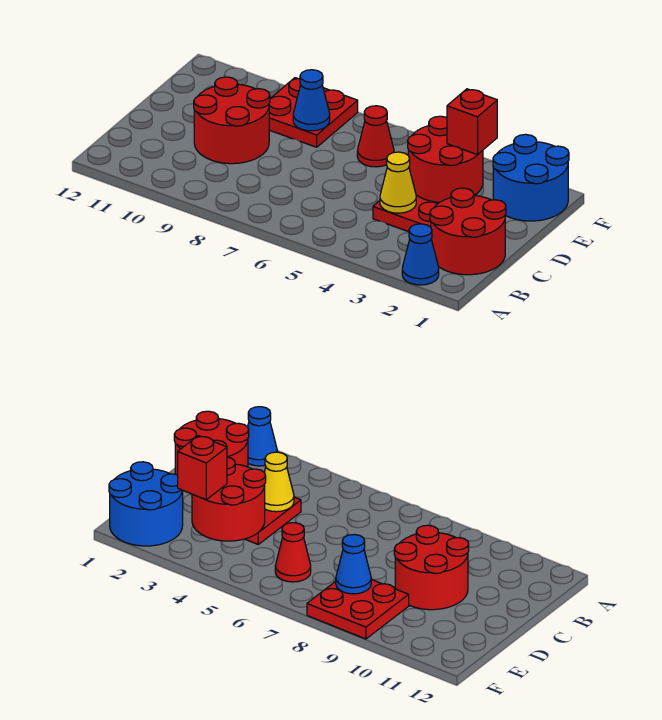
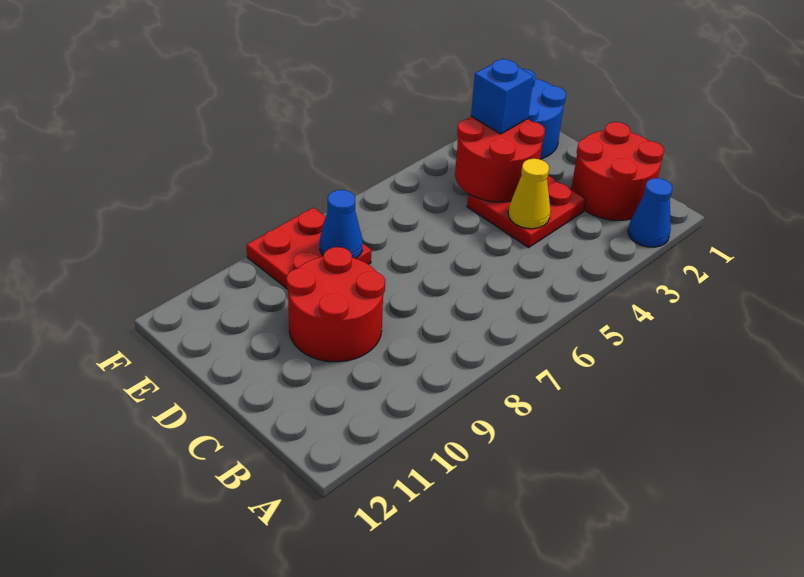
red brick E3 level 3 -> blue brick E3 level 3
red cone E6 level 1 -> none

